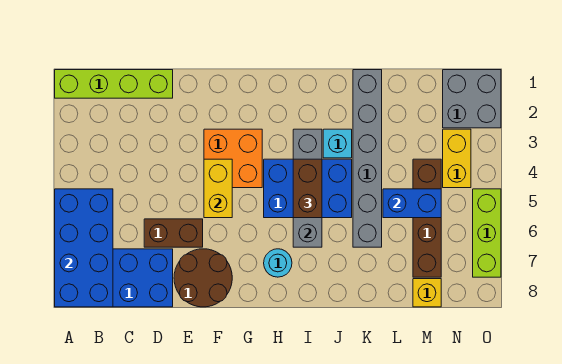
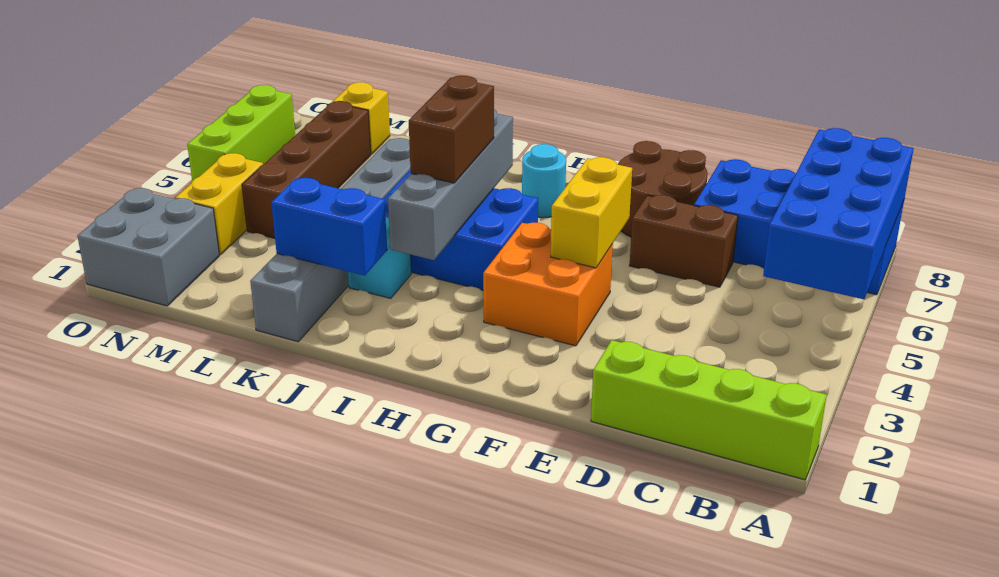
blue brick L5:M5 level 2 -> blue brick J2:K2 level 2

